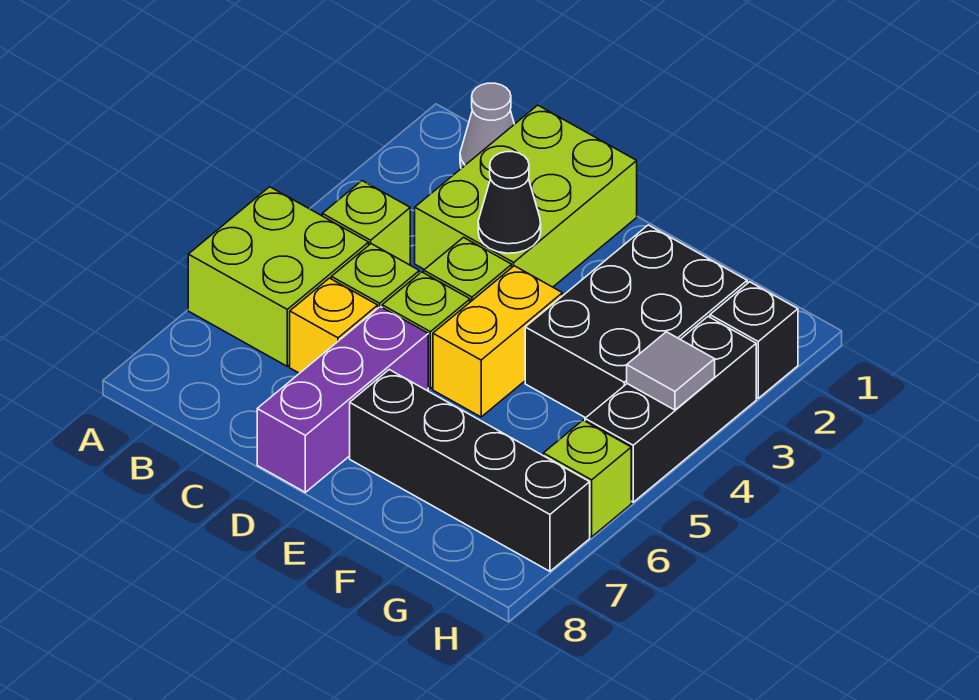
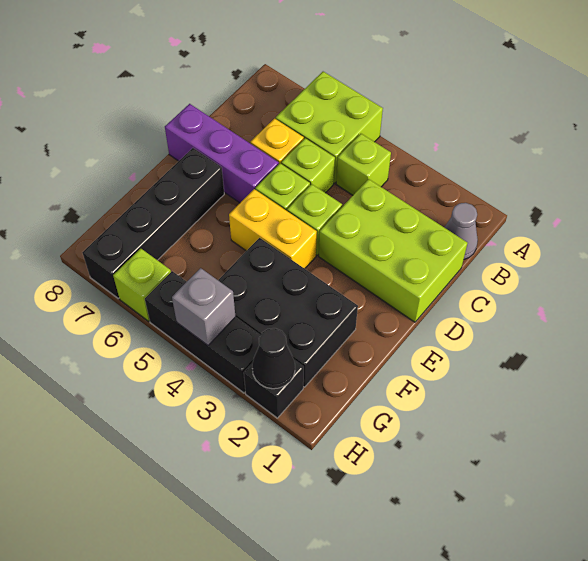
black cone D3 level 2 -> black cone H2 level 2
grey tile H4 level 2 -> grey brick H4 level 2

